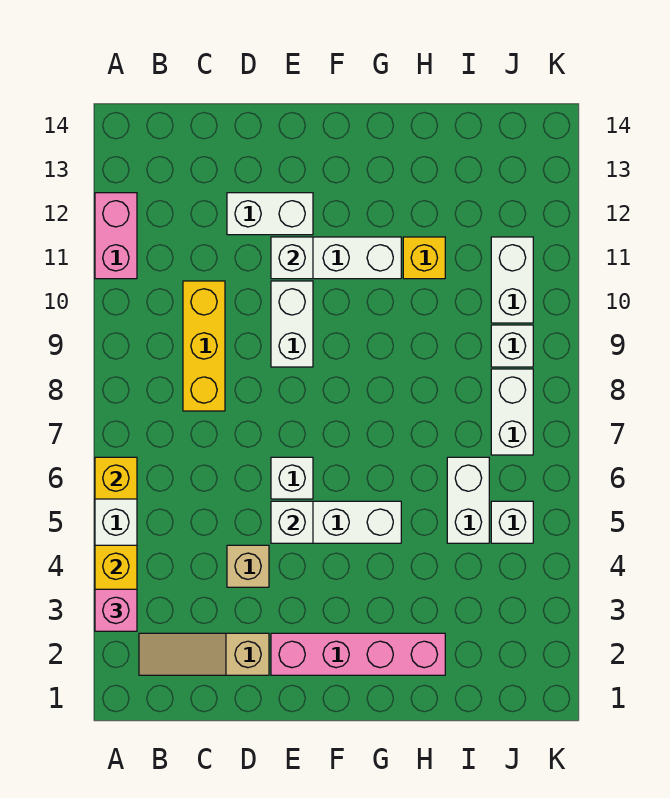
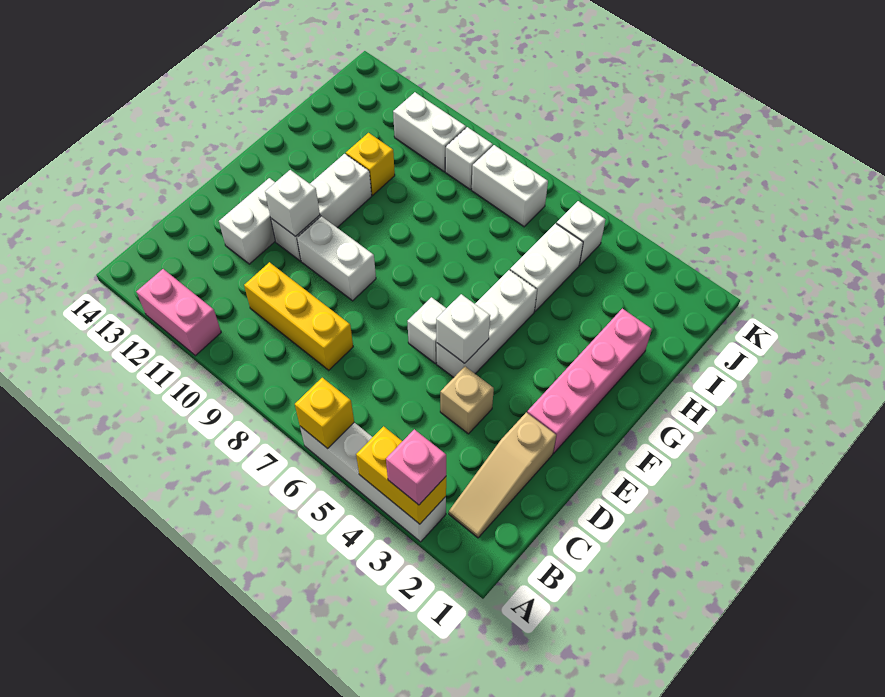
white brick I5:I6 level 1 -> white brick H5:I5 level 1

